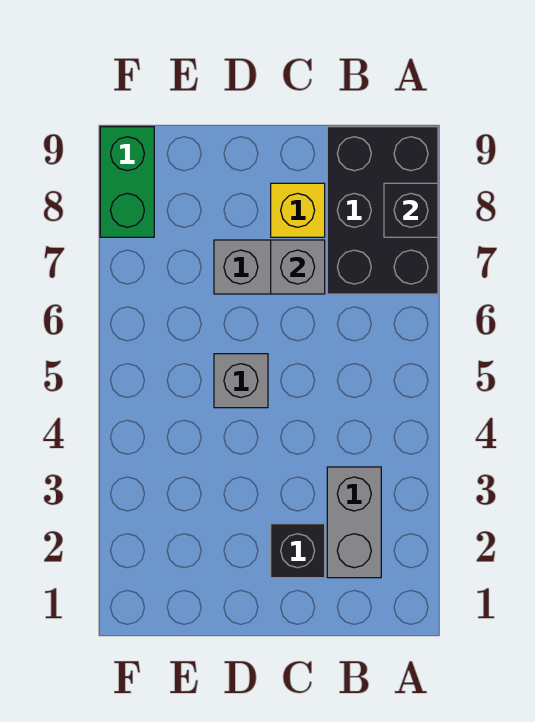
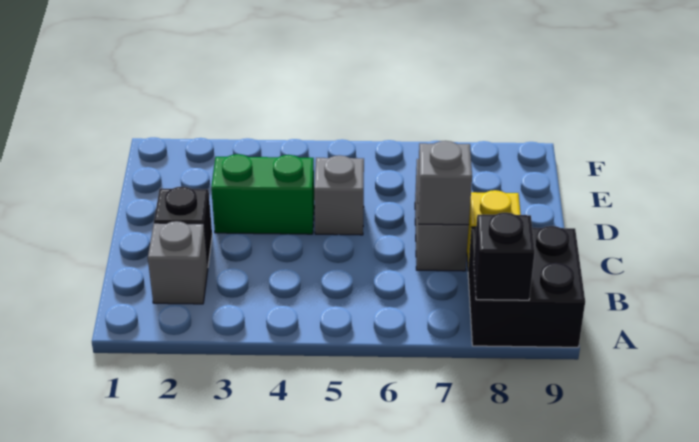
black brick A7:B9 level 1 -> black brick A8:B9 level 1
grey brick B2:B3 level 1 -> grey brick B2 level 1
green brick F8:F9 level 1 -> green brick D3:D4 level 1

